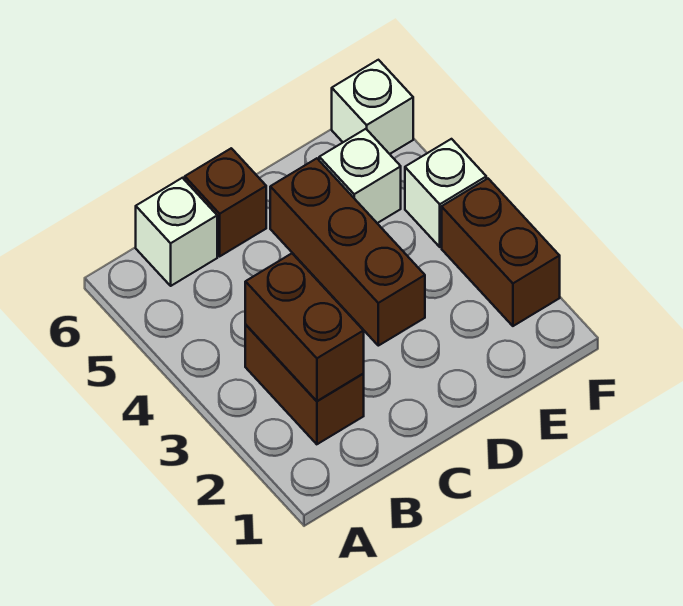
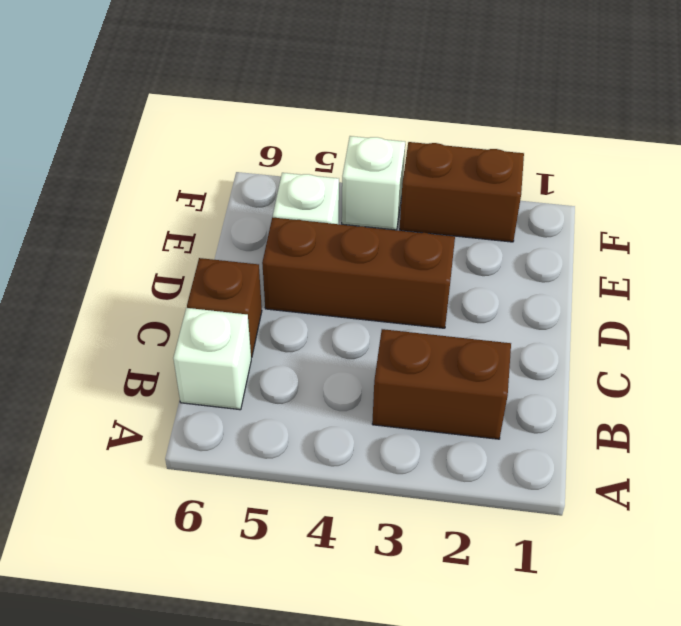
brown brick B2:B3 level 2 -> none
white brick F6 level 1 -> none

